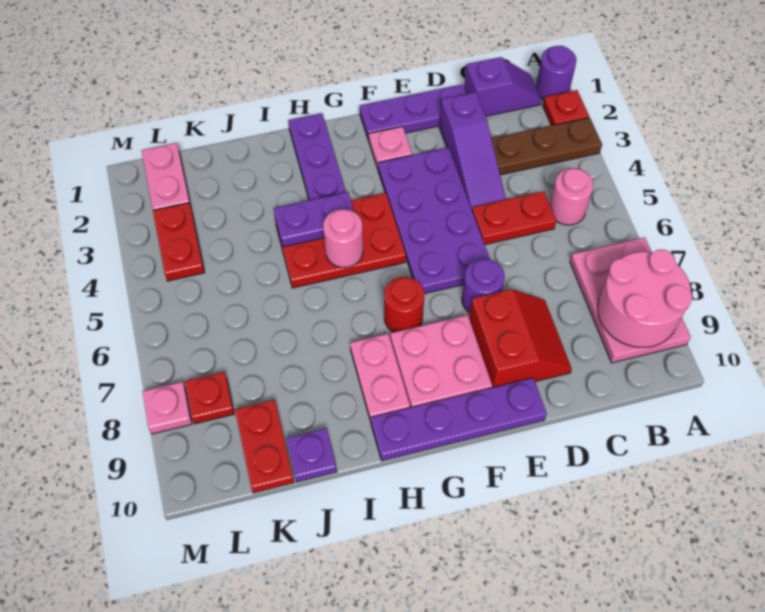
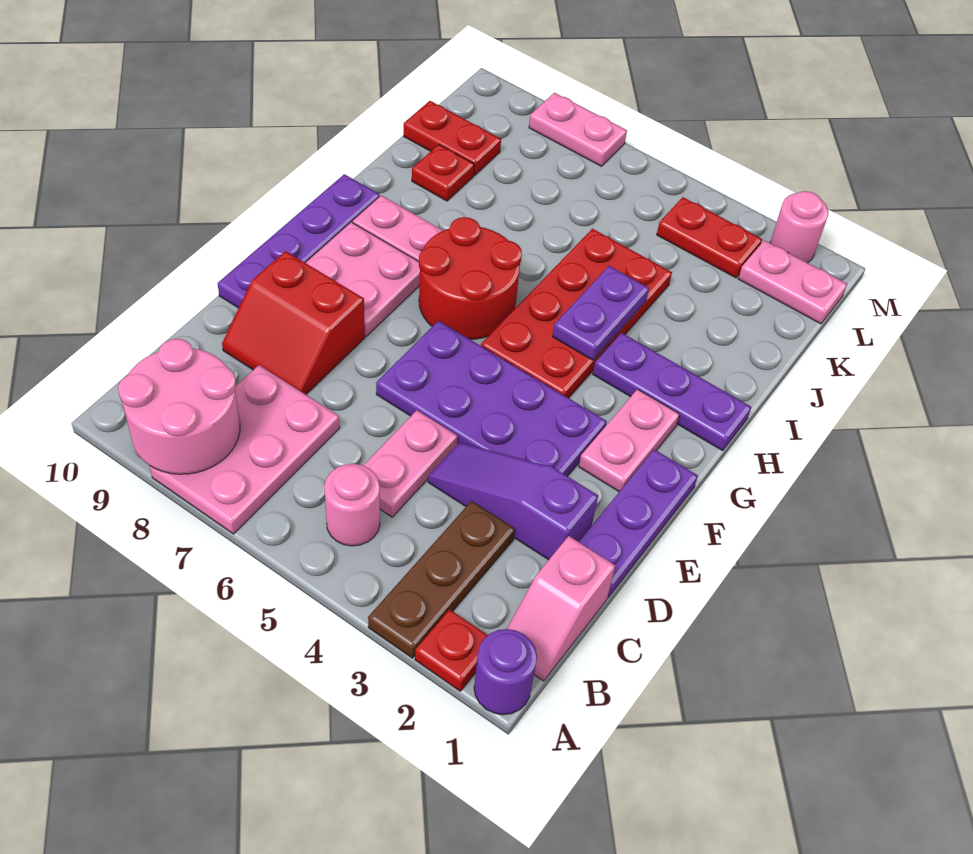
pink plate A7:B9 level 1 -> pink plate A7:C8 level 1
purple slope B1:C1 level 1 top C -> pink slope B1:C1 level 1 top C
red plate C5:D5 level 1 -> pink plate C5:D5 level 1
purple round brick E7 level 1 -> none
pink plate F2 level 1 -> pink plate F2:G2 level 1
red plate G4:I5 level 1 -> red plate G4:J5 level 1
red round brick G7 level 1 -> red round brick G6:H7 level 1
pink round brick H5 level 2 -> pink round brick M2 level 1
purple plate J10 level 1 -> none
red plate L8 level 1 -> red plate J9 level 1
pink plate M8 level 1 -> pink plate M7:M8 level 1

